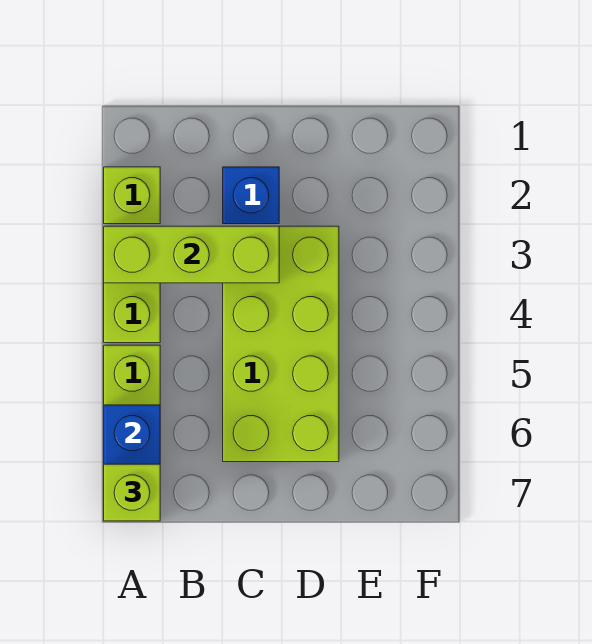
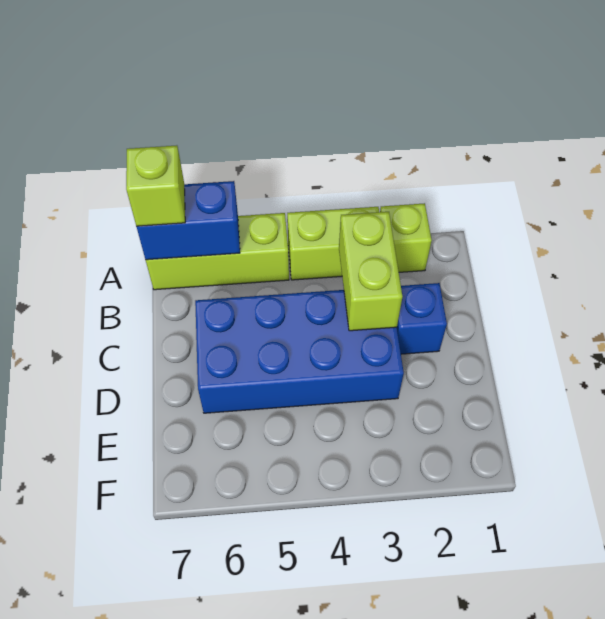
lime brick A3:C3 level 2 -> lime brick B3:C3 level 2
lime brick C3:D6 level 1 -> blue brick C3:D6 level 1

